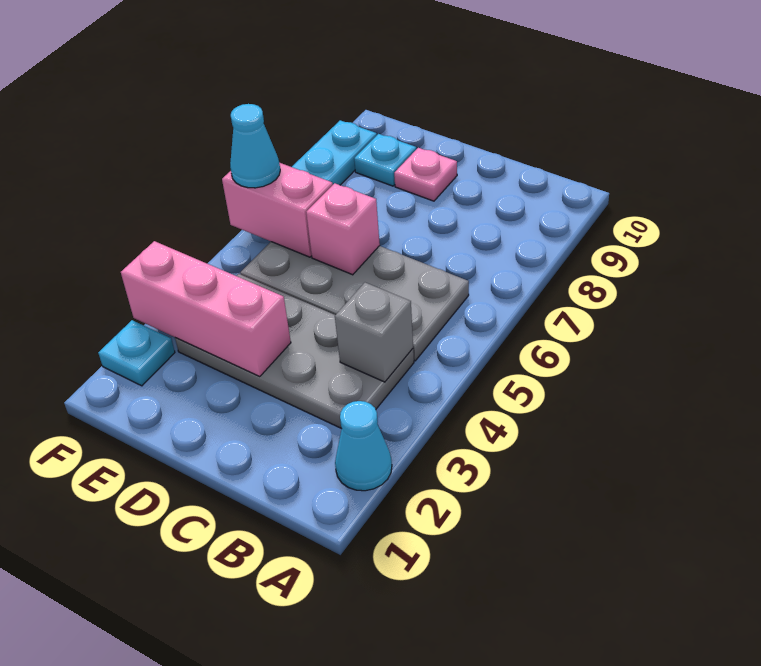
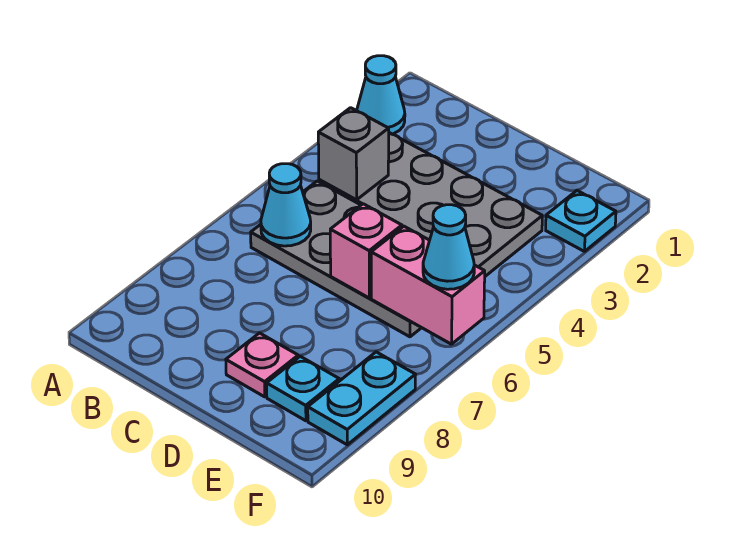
none -> cyan cone B6 level 2
pink brick D3:F3 level 2 -> none

